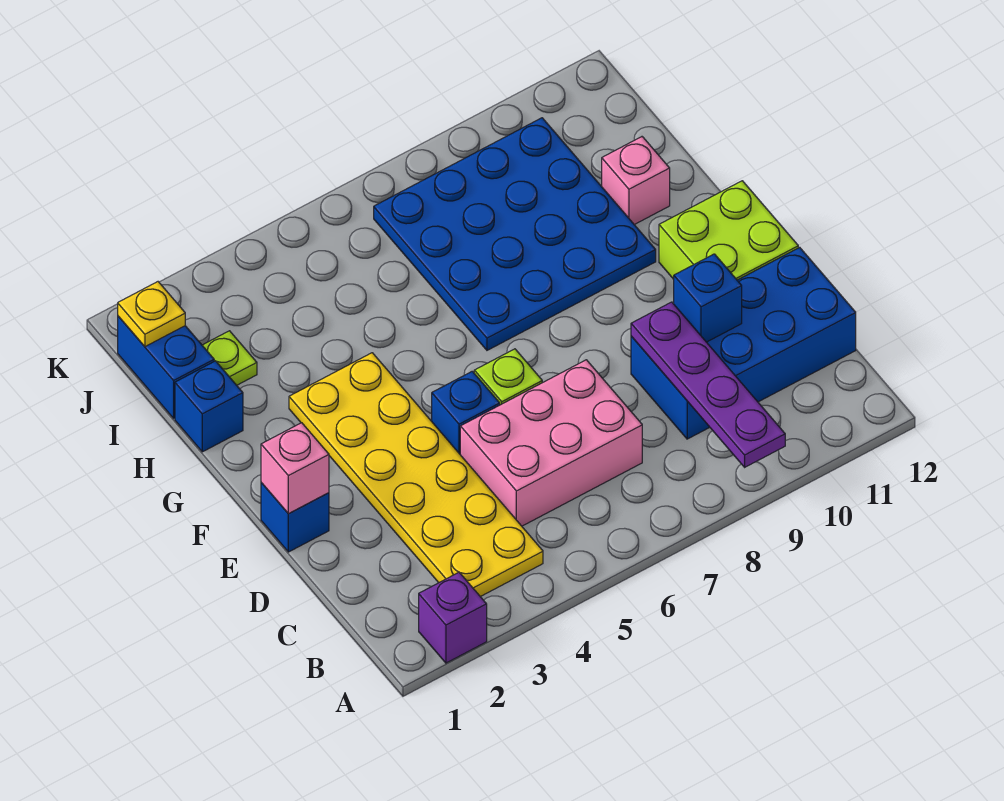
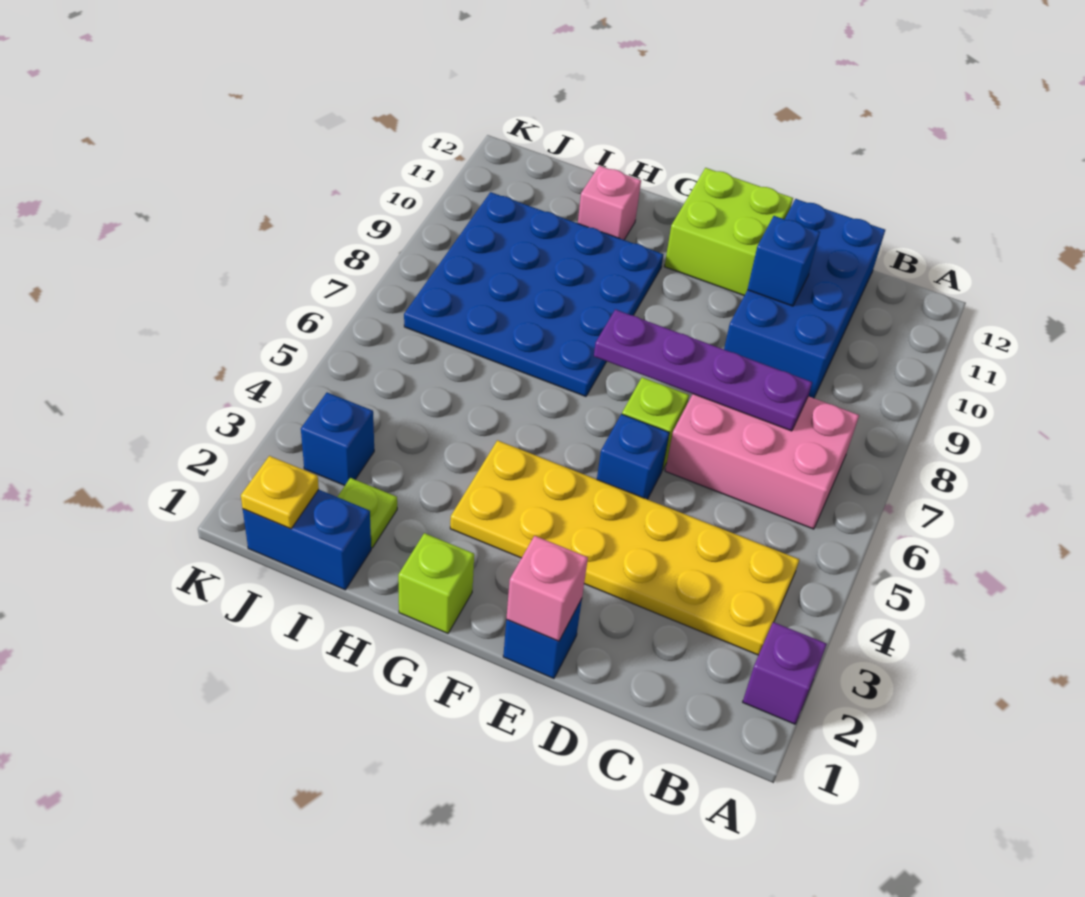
purple plate A9:D9 level 2 -> purple plate C7:F7 level 2
pink brick C5:D7 level 1 -> pink brick B6:D7 level 1
none -> lime brick G1 level 1
blue brick H1 level 1 -> blue brick J3 level 1

